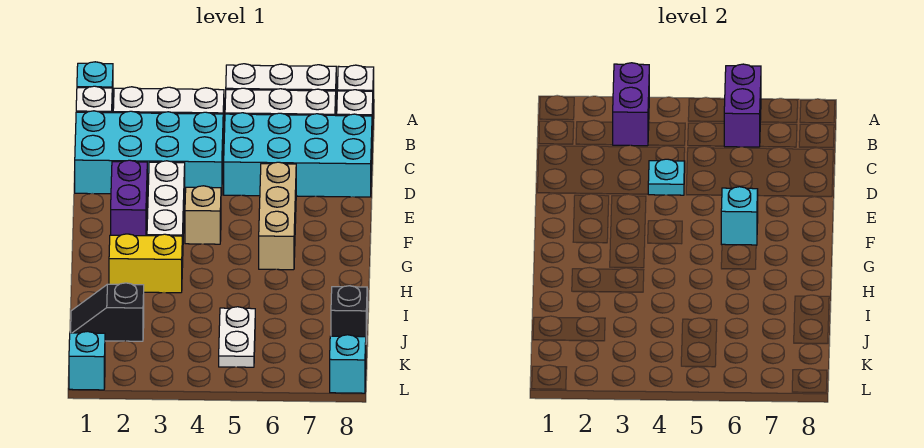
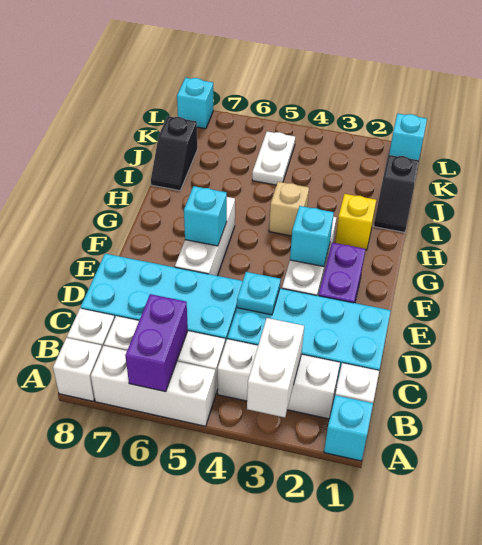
purple brick A3:B3 level 2 -> white brick A3:B3 level 2
tan brick E6:G6 level 1 -> white brick E6:G6 level 1
none -> cyan brick F3 level 2
tan brick F4 level 1 -> tan brick H4 level 1
yellow brick H2:H3 level 1 -> yellow brick H2 level 1
black slope J1:J2 level 1 top 2 -> black slope I1:J1 level 1 top J

